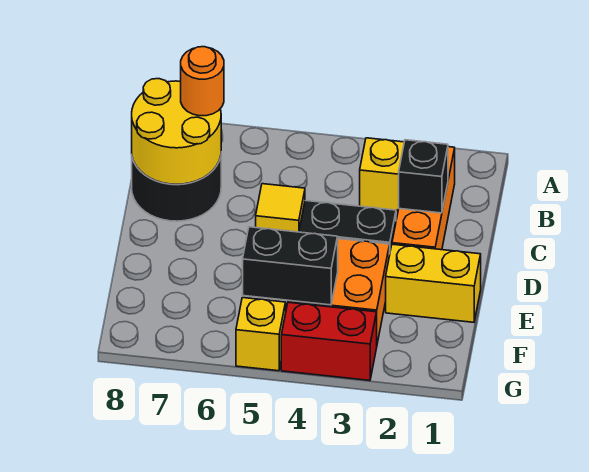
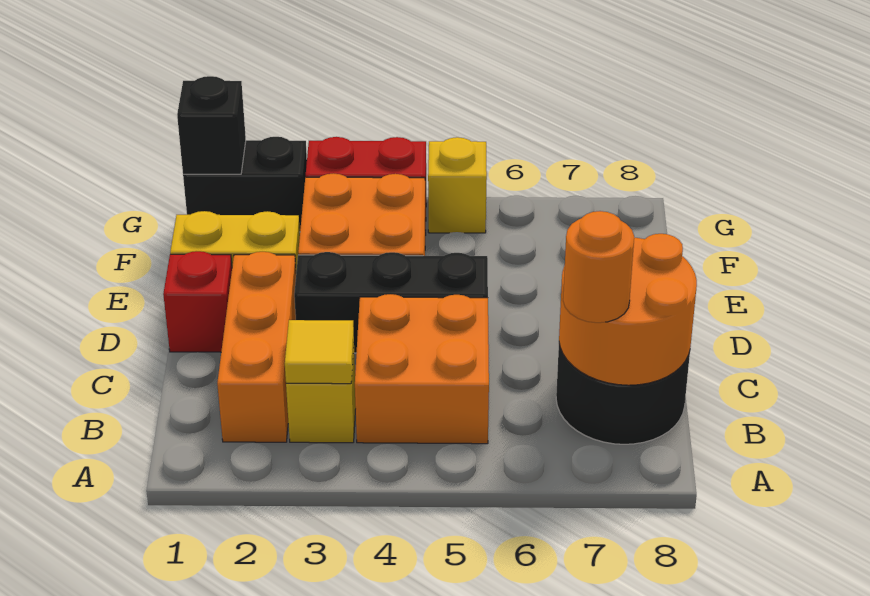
none -> orange brick B4:C5 level 1
yellow round brick B7:C8 level 2 -> orange round brick B7:C8 level 2
black brick C2 level 2 -> black brick G1 level 2
none -> red brick D1 level 1
yellow tile D5 level 2 -> yellow tile B3 level 2
black brick F4:F5 level 2 -> black brick G1:G2 level 1

